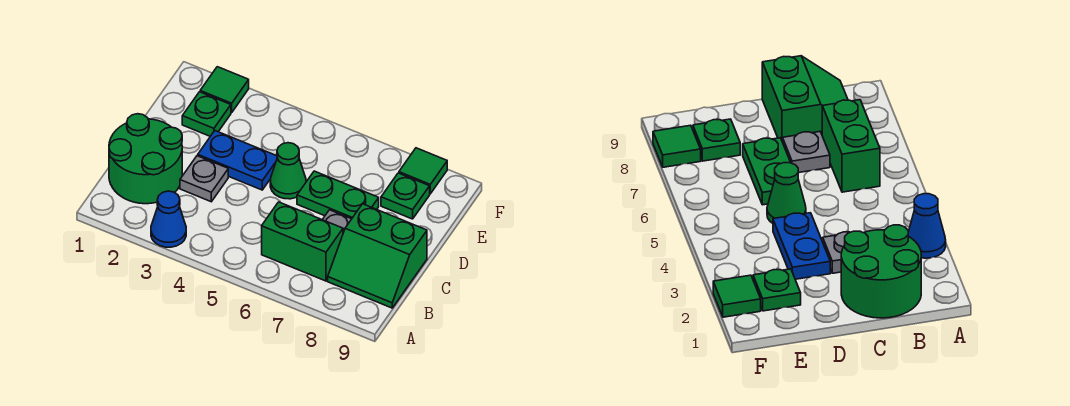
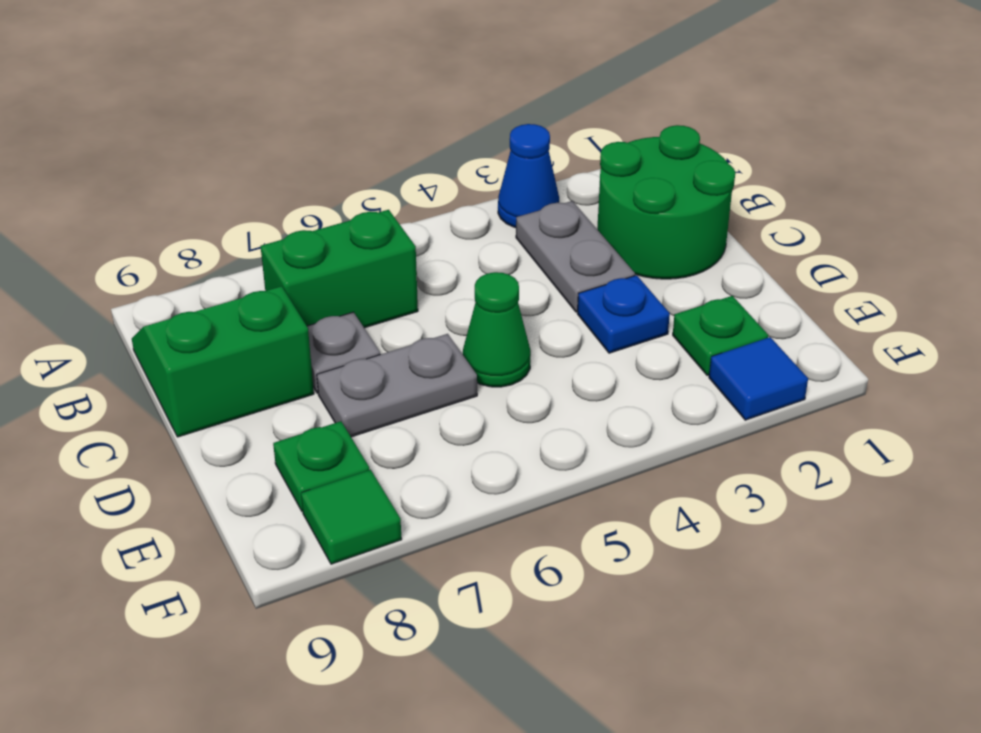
grey plate C3 level 1 -> grey plate B3:C3 level 1
blue plate D3:D4 level 1 -> blue plate D3 level 1
green plate D6:D7 level 1 -> grey plate D6:D7 level 1
green tile F2 level 1 -> blue tile F2 level 1

